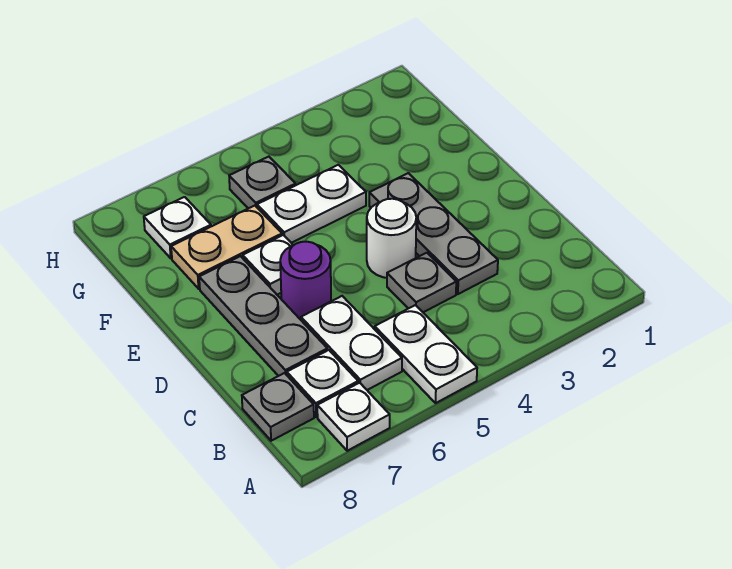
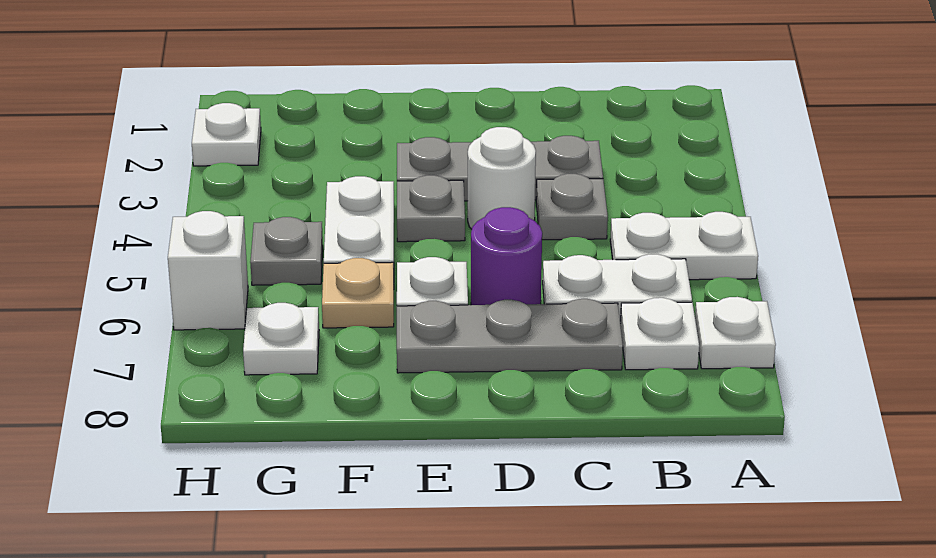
grey plate B8 level 1 -> grey plate E4 level 1
tan plate F6:F7 level 1 -> tan plate F6 level 1
none -> white plate H2 level 1
none -> white brick H6 level 1

